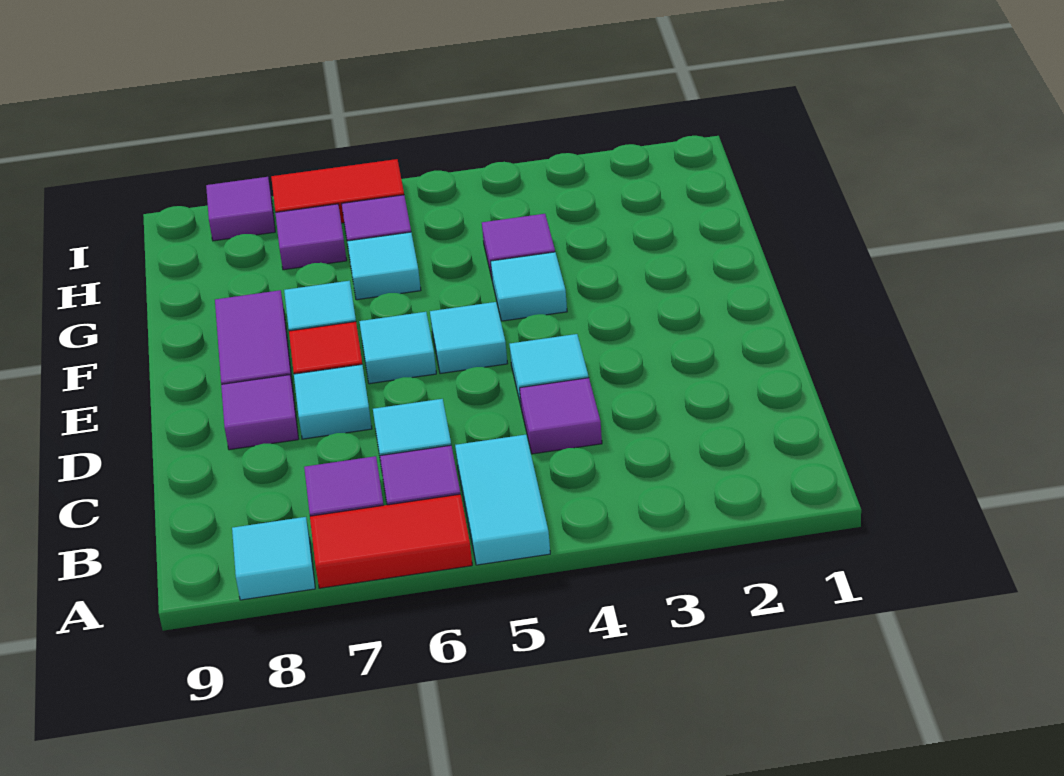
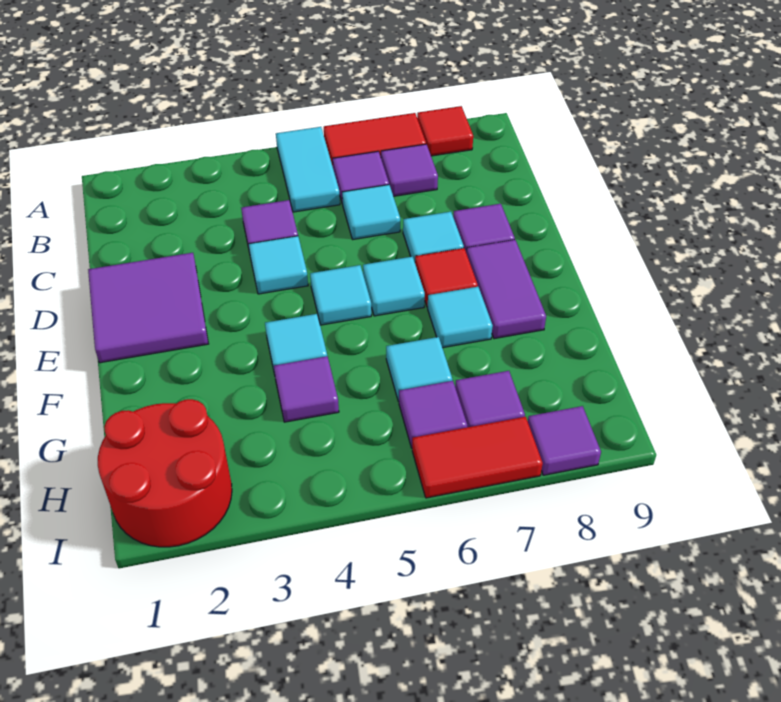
cyan tile A8 level 1 -> red tile A8 level 1
none -> purple tile D1:E2 level 1
none -> red round brick H1:I2 level 1

